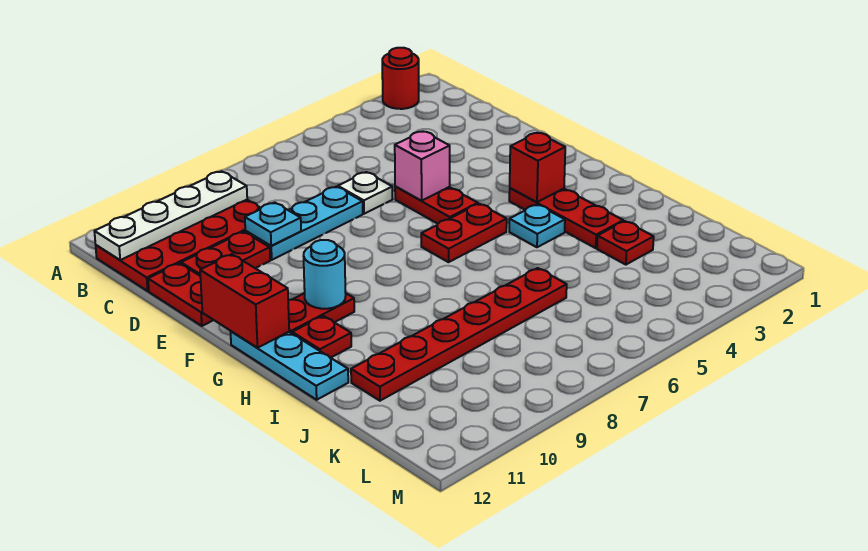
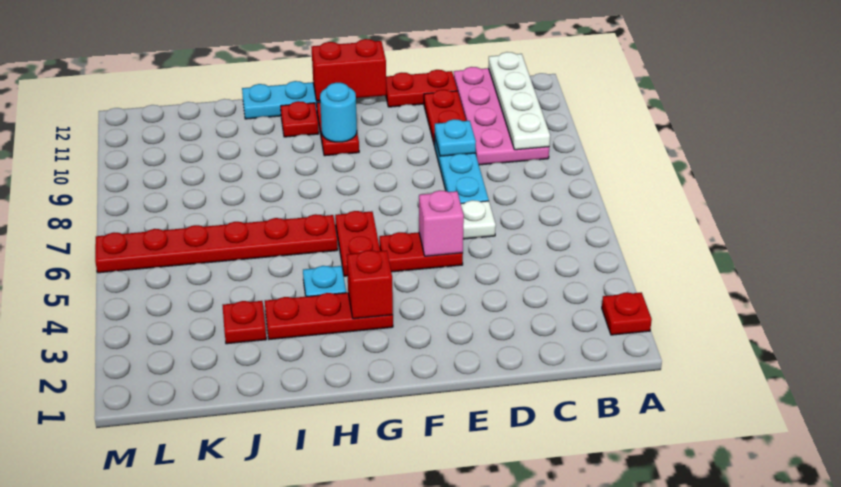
red round brick A2 level 1 -> red plate A2 level 1
red plate B9:C12 level 1 -> pink plate B9:C12 level 1
red plate J6:J11 level 1 -> red plate H6:M6 level 1

